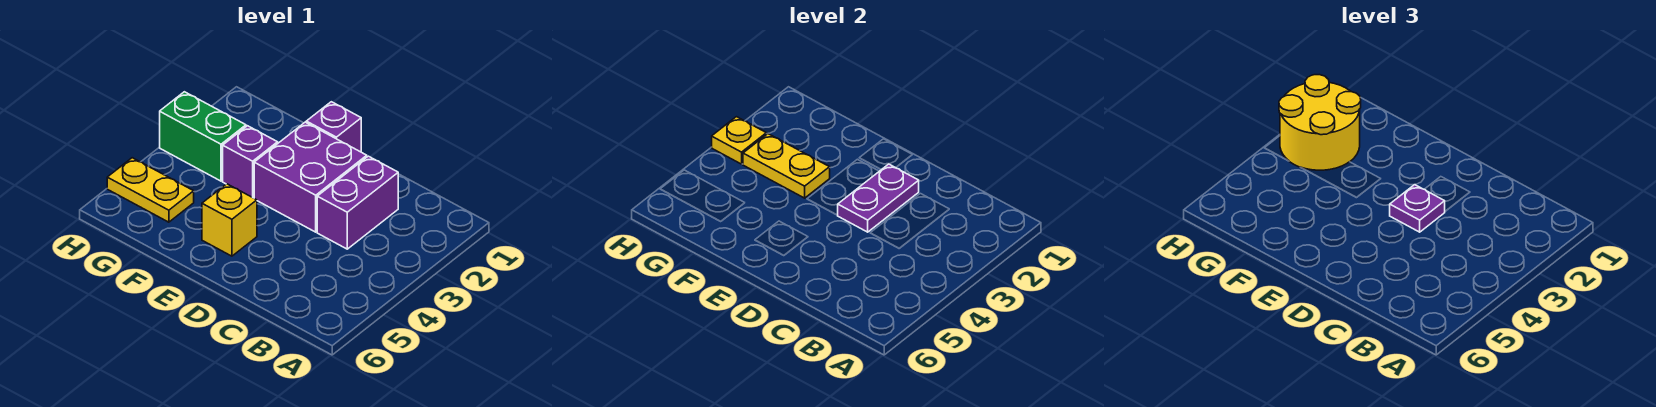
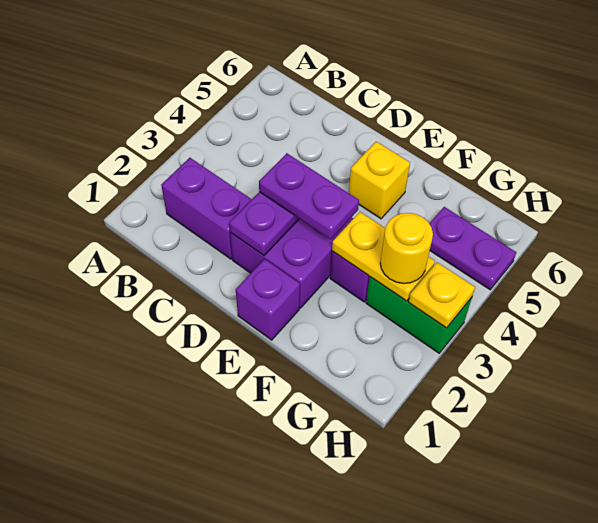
purple brick C2:C3 level 1 -> purple brick B2:C2 level 1
purple plate D3 level 3 -> purple plate D3:E3 level 3
yellow round brick G2:H3 level 3 -> yellow round brick G3 level 3
yellow plate G5:H5 level 1 -> purple plate G5:H5 level 1

